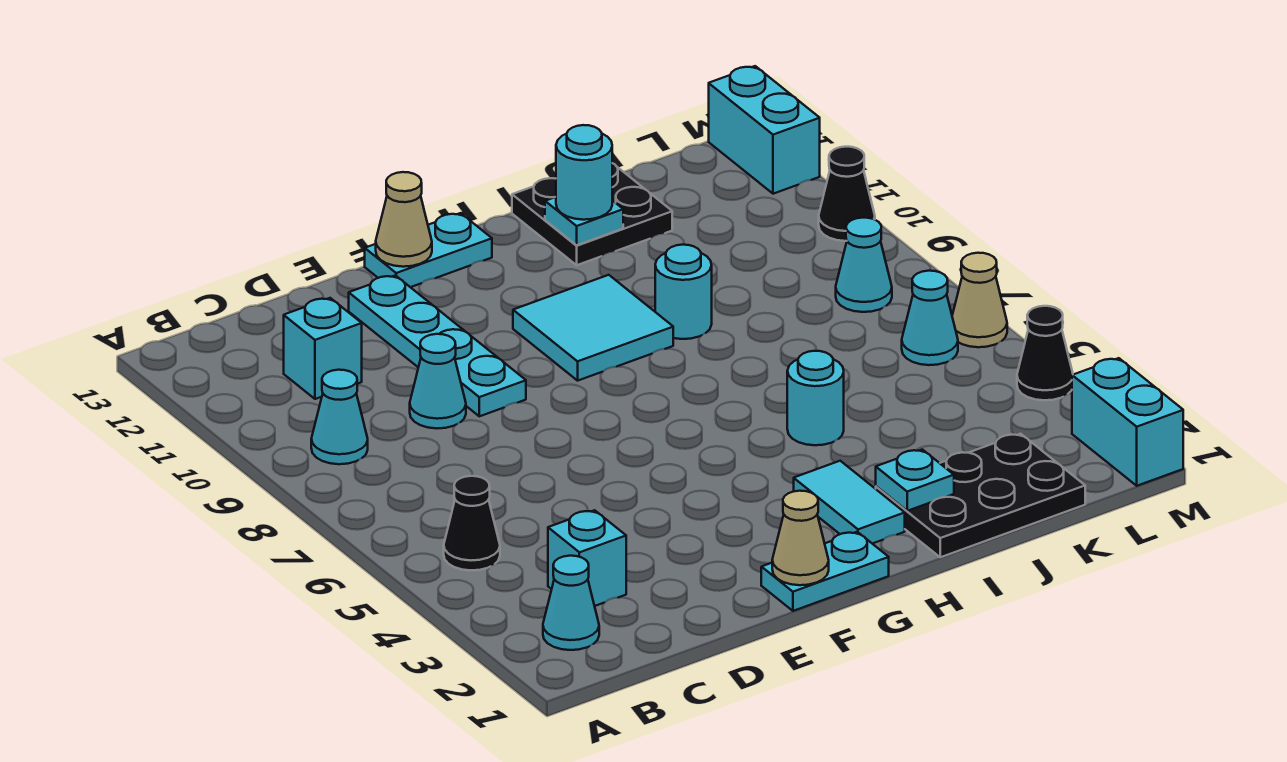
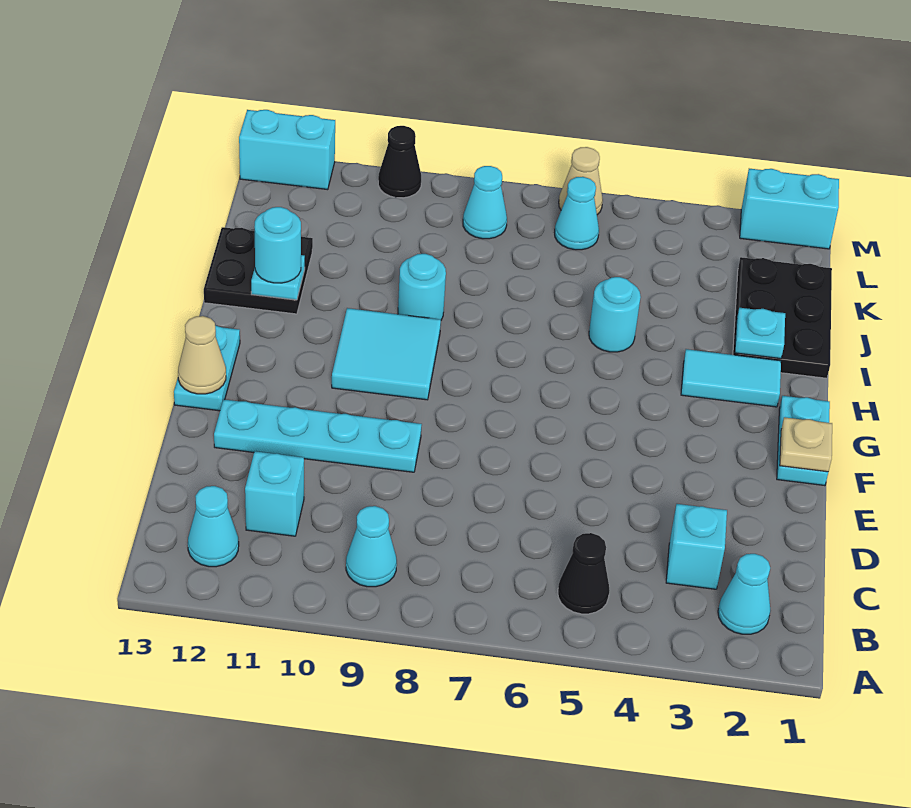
cyan cone D9 level 1 -> cyan cone B12 level 1
tan cone F1 level 2 -> tan plate F1 level 2
black cone M4 level 1 -> none

